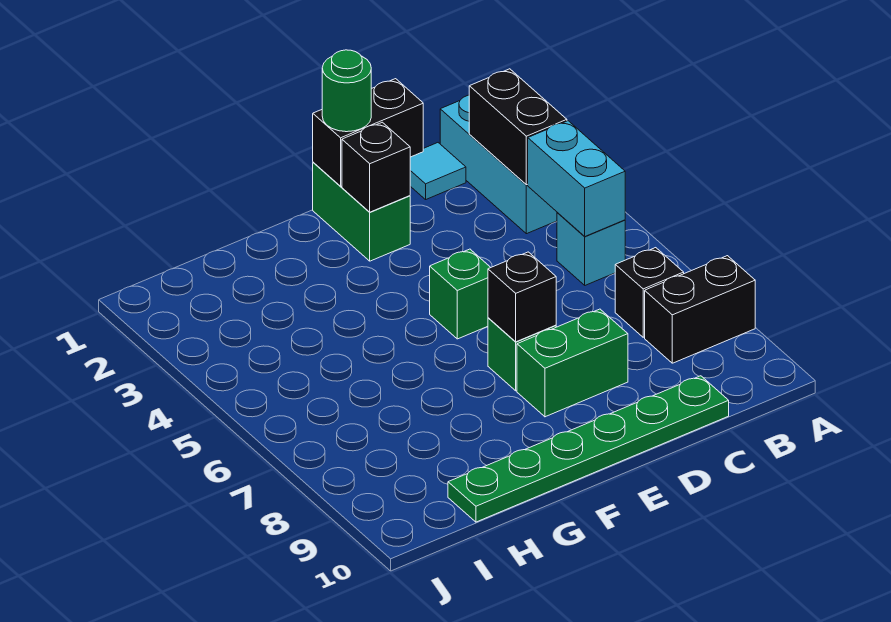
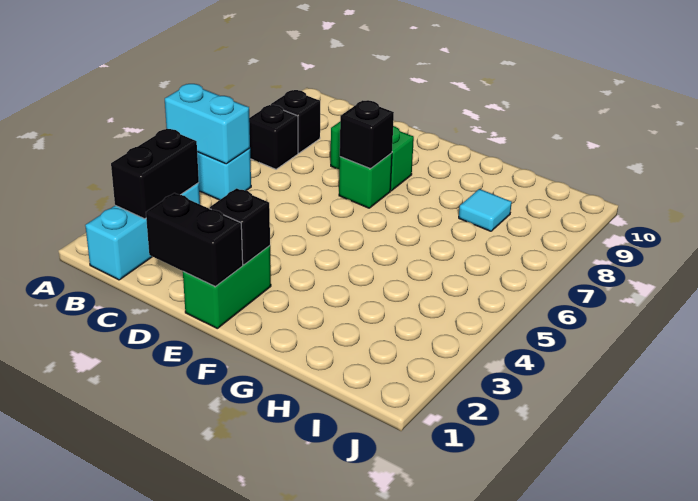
black brick A8:B8 level 1 -> black brick B8 level 1
cyan brick B4:B5 level 2 -> cyan brick A5:B5 level 2
cyan tile C1 level 1 -> cyan tile H8 level 1
green plate C10:H10 level 1 -> none
green round brick E1 level 3 -> none
green brick E5 level 1 -> none

